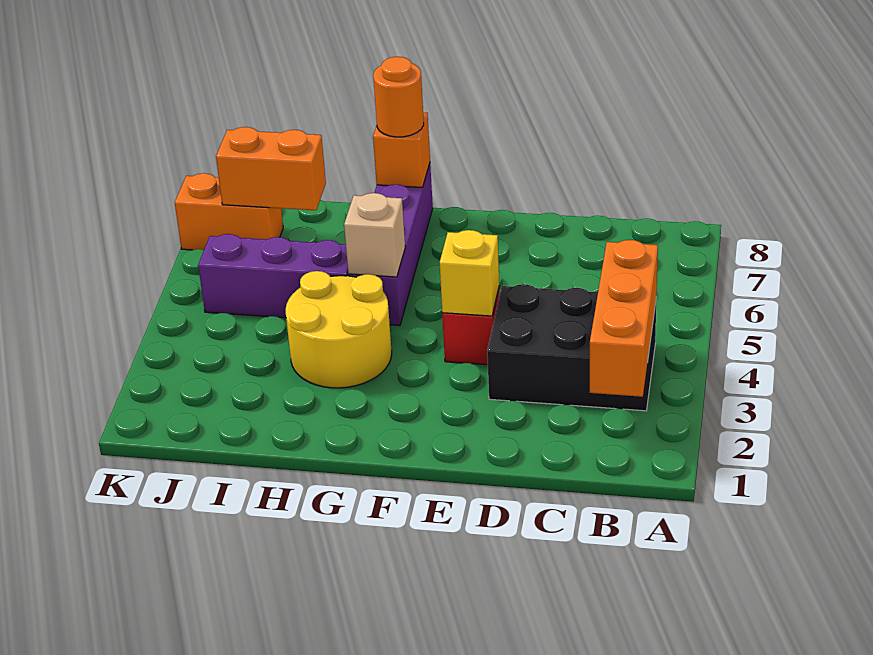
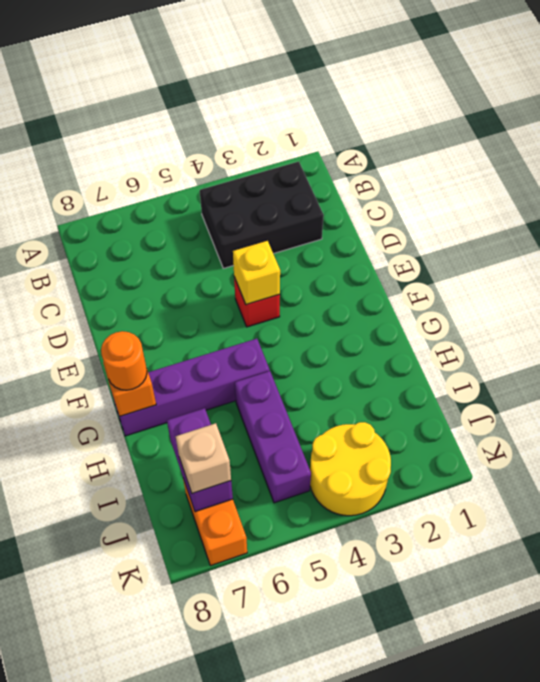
orange brick B2:B4 level 2 -> none
black brick B3:D4 level 1 -> black brick B2:C4 level 1
yellow round brick G3:H4 level 1 -> yellow round brick J3:K4 level 1
tan brick G5 level 2 -> tan brick J7 level 3
orange brick I7:J7 level 2 -> purple brick I7:J7 level 2

